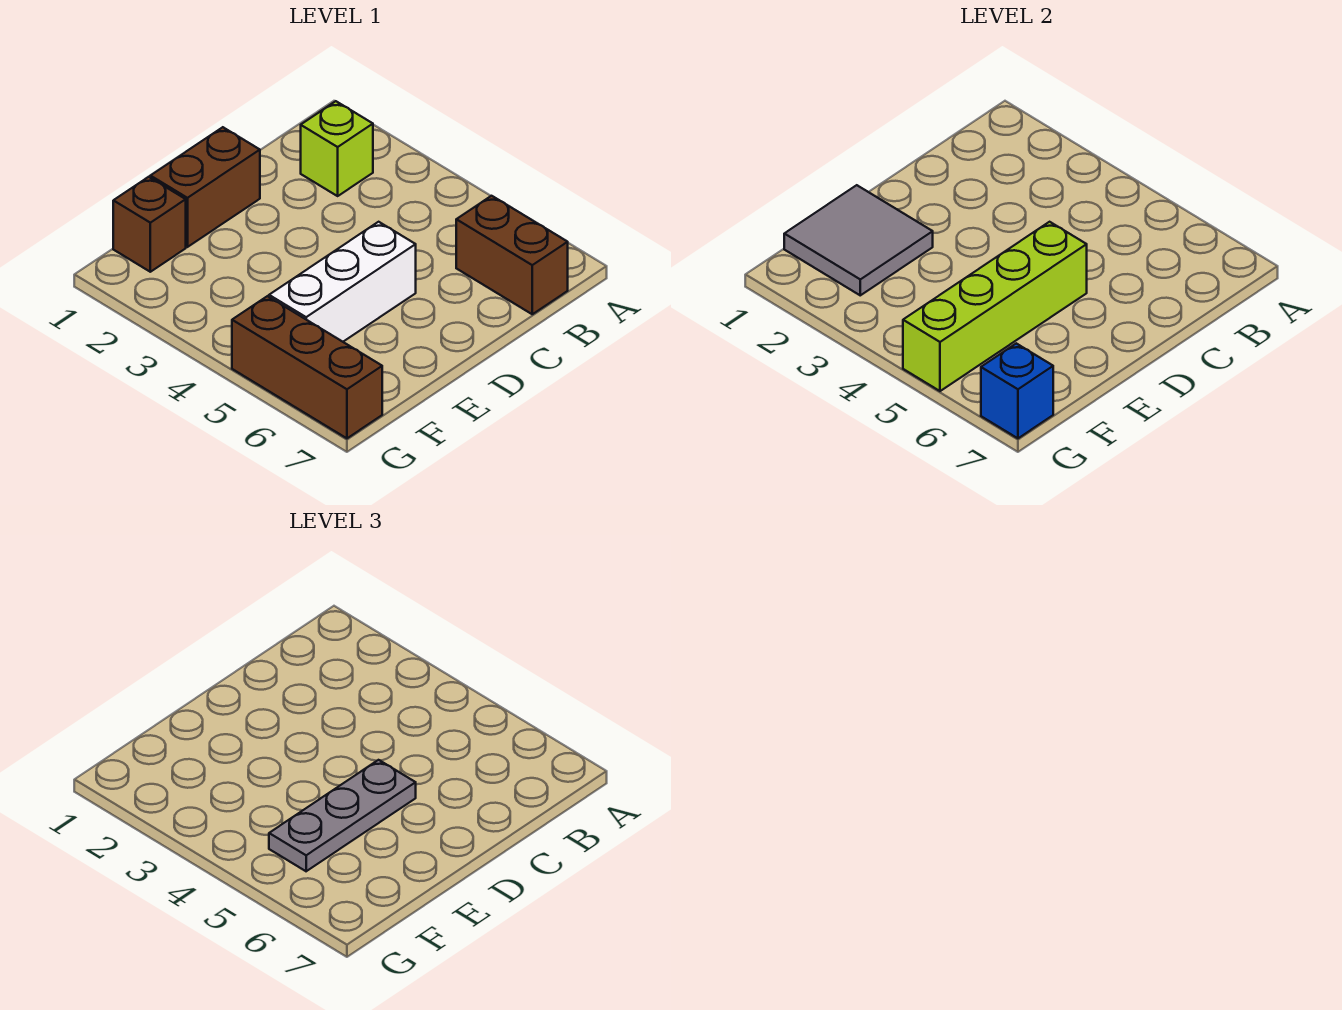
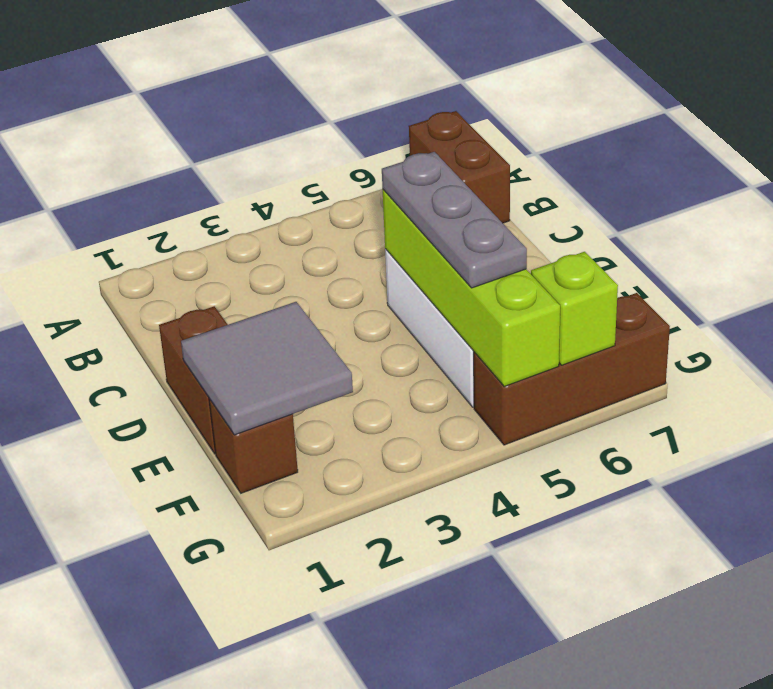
lime brick B2 level 1 -> lime brick G6 level 2
brown brick B6:B7 level 1 -> brown brick A7:B7 level 1
blue brick G7 level 2 -> none

